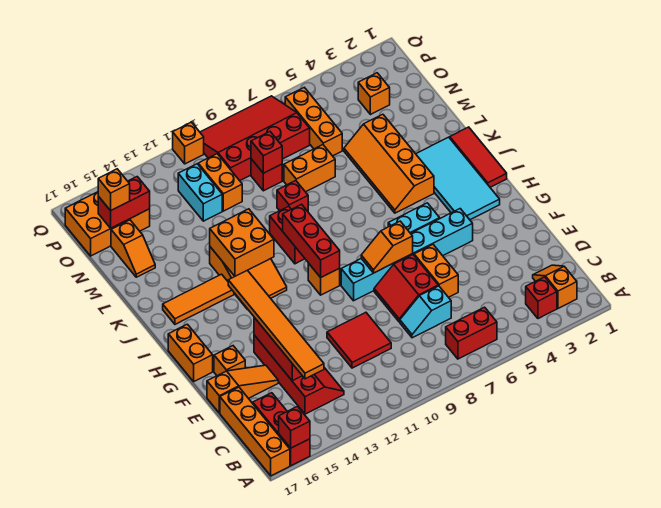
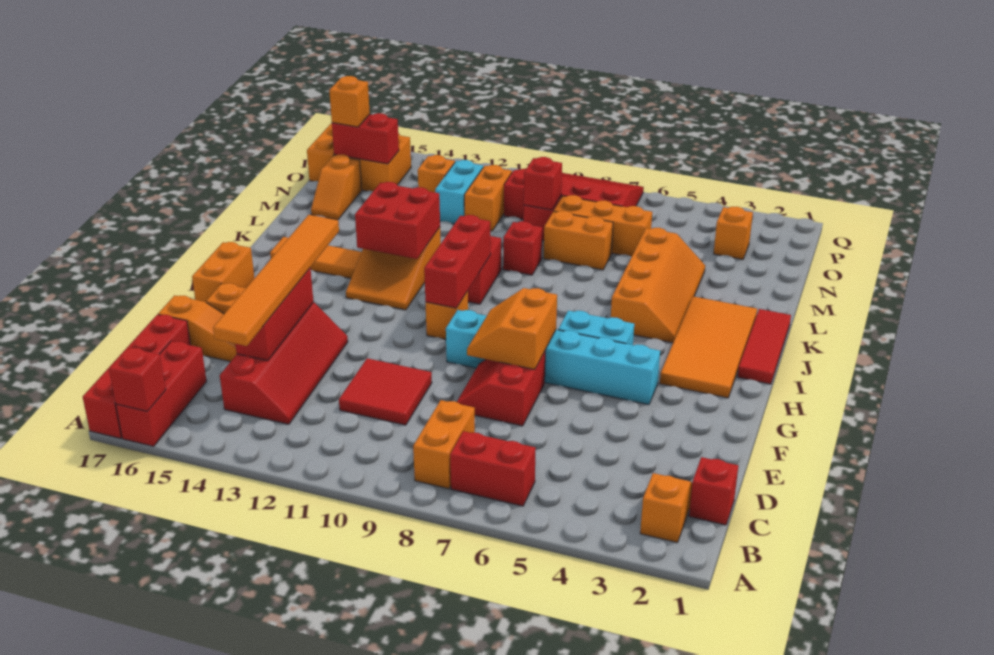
orange brick A17:D17 level 1 -> red brick A17:D17 level 1
red brick B3 level 1 -> red brick C1 level 1
cyan slope D7:D8 level 1 top 7 -> none
orange brick E6:F6 level 1 -> orange brick B8:C8 level 1
orange slope G7:G8 level 2 top 7 -> orange slope F7:G8 level 2 top 7
cyan tile H2:K3 level 1 -> orange tile H2:K3 level 1
orange slope J4:M5 level 1 top 4 -> orange slope J4:M5 level 1 top 5
orange brick J12:K13 level 2 -> red brick J12:K13 level 2
orange brick N6:P6 level 1 -> orange brick N6:N8 level 1
orange brick Q11 level 1 -> orange brick O13 level 1

